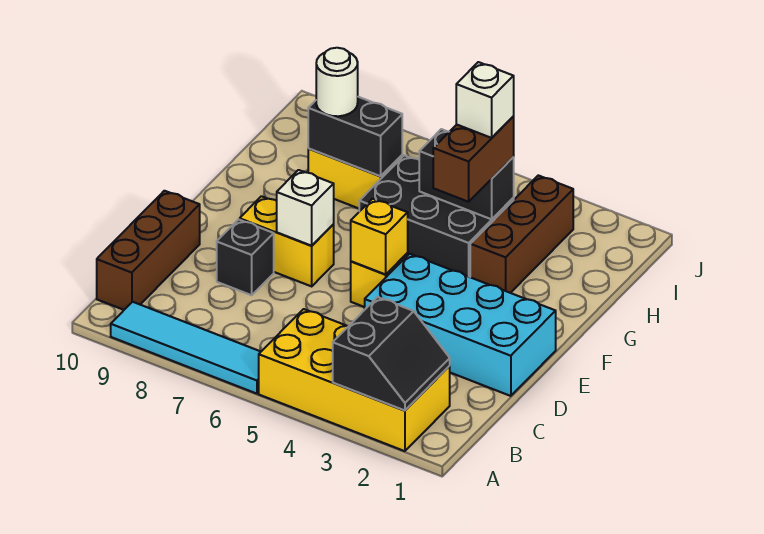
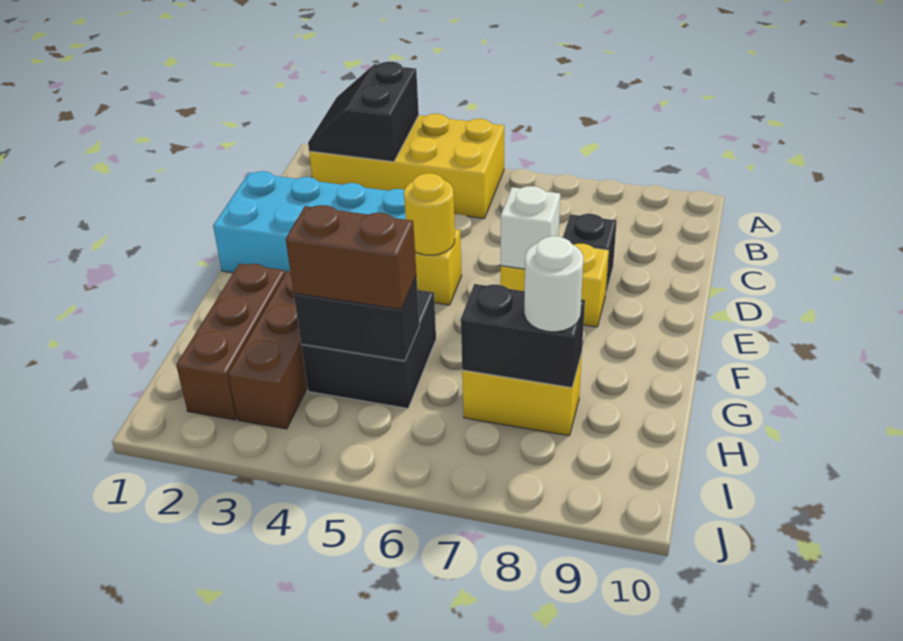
cyan tile A6:A9 level 1 -> none
brown brick B10:D10 level 1 -> brown brick G2:I2 level 1
yellow brick E5 level 2 -> yellow round brick E5 level 2
black brick G4:H6 level 1 -> black brick G4:H5 level 1
brown brick G4:H4 level 3 -> brown brick H4:H5 level 3
white brick H4 level 4 -> none

